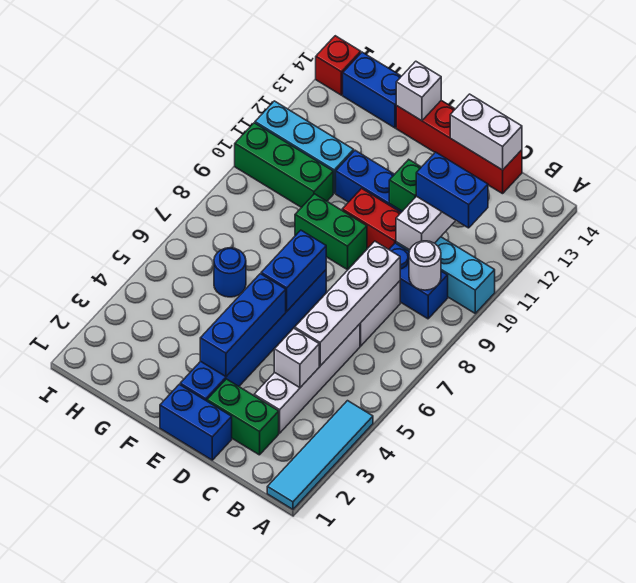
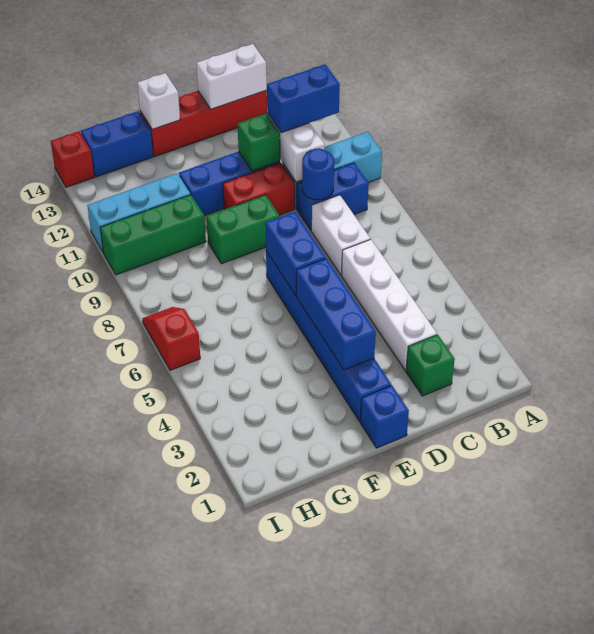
cyan tile A1:A4 level 1 -> none
white round brick B9 level 2 -> none
green brick C2:D2 level 1 -> green brick C2 level 1
white brick C4 level 2 -> none
white brick C5:C8 level 2 -> none
blue brick D1:E1 level 1 -> blue brick E1 level 1
blue round brick G6 level 1 -> blue round brick C9 level 2
none -> red slope I6:I7 level 1 top 6

